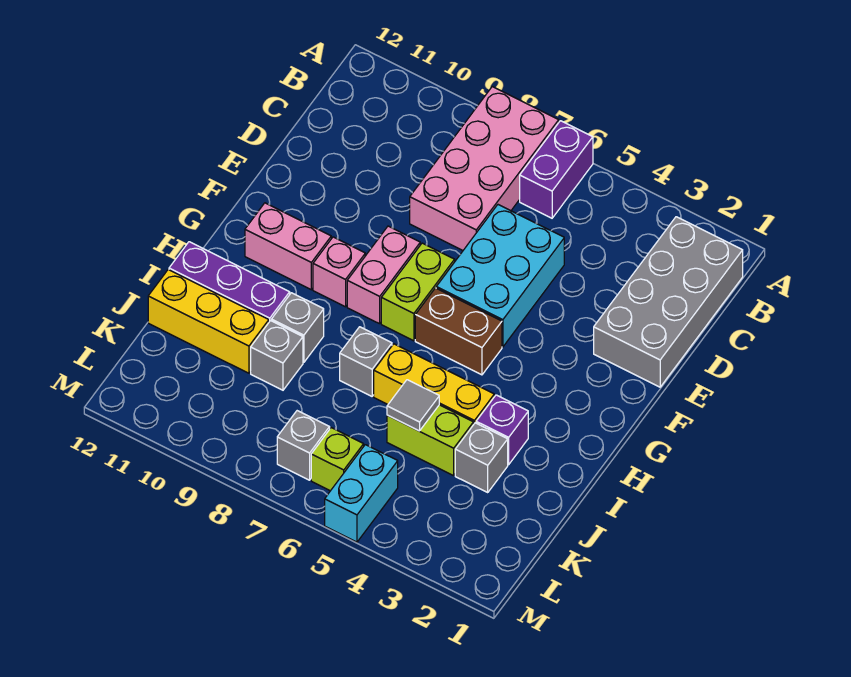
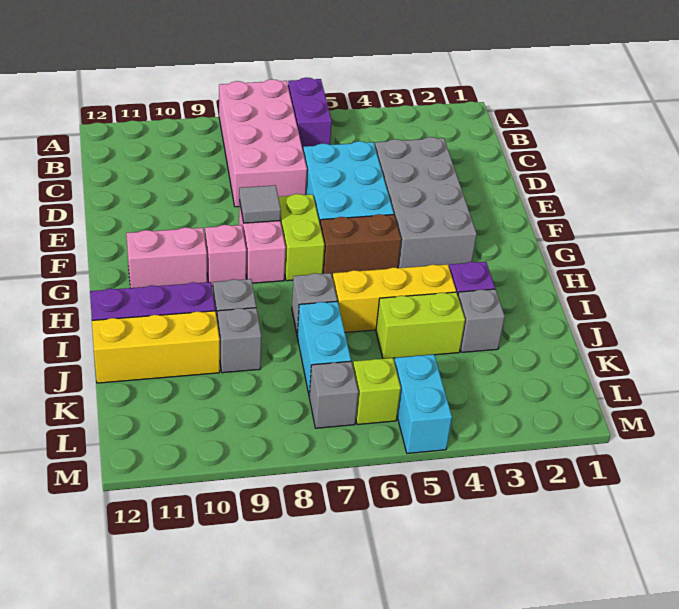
grey brick B1:E2 level 1 -> grey brick D3:G4 level 1
grey tile J5 level 2 -> grey tile F8 level 2
none -> cyan brick J7:K7 level 1

